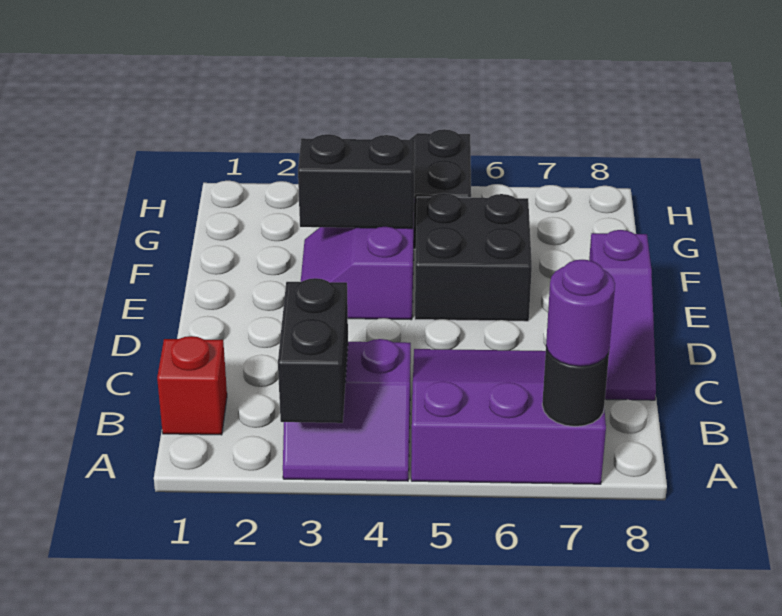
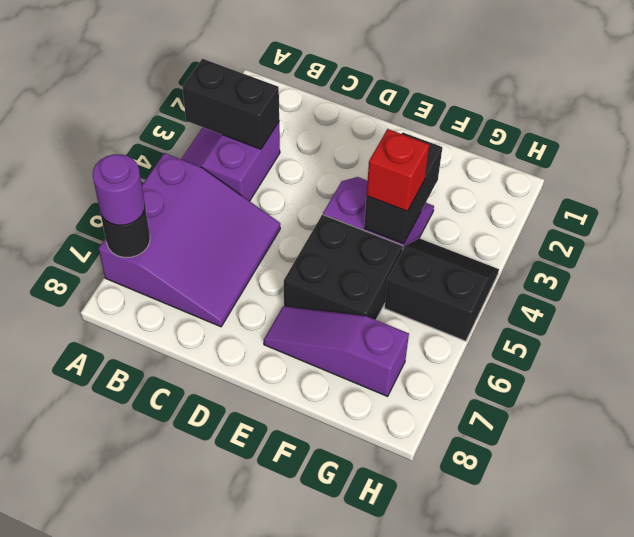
red brick B1 level 1 -> red brick F4 level 3
purple slope C8:E8 level 1 top E -> purple slope E7:G7 level 1 top G

